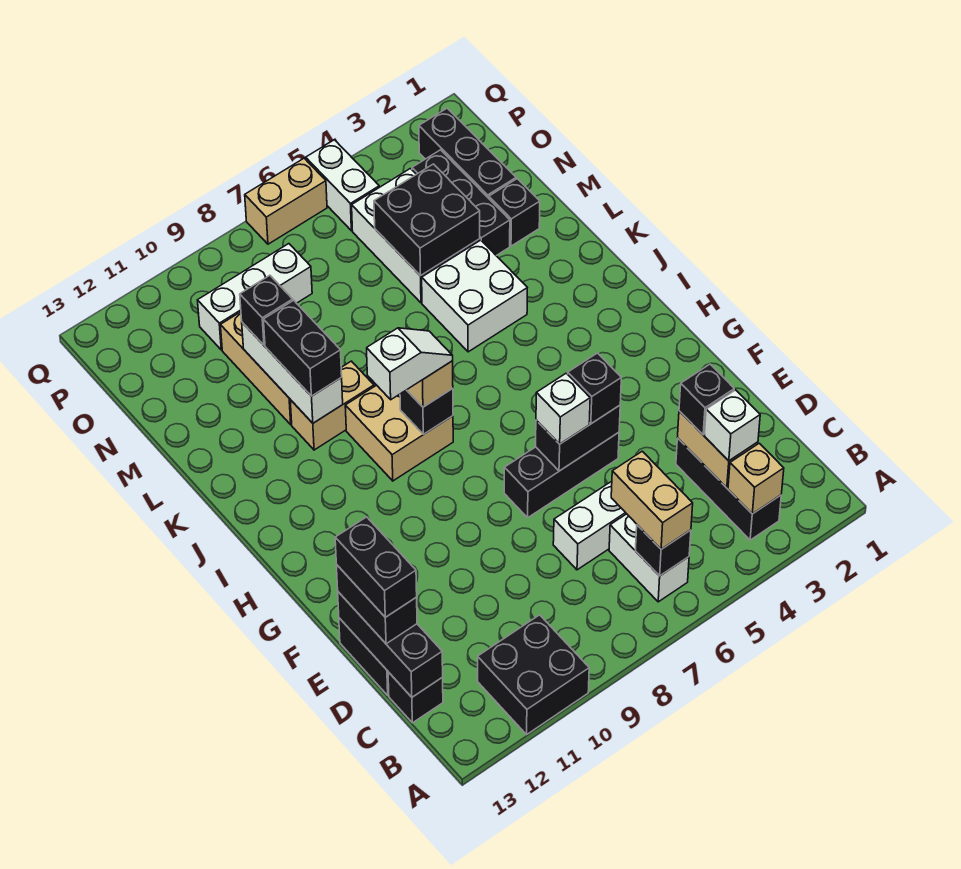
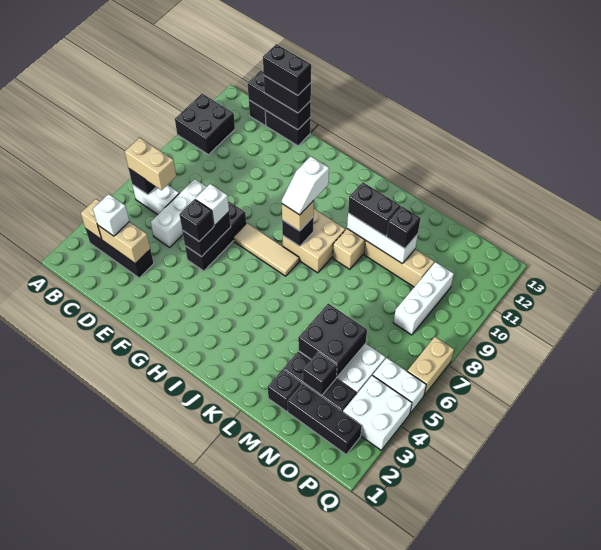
black brick D3 level 3 -> black brick N3 level 2
none -> tan tile G7:I7 level 1
white brick K4:L5 level 1 -> white brick P3:Q4 level 1

